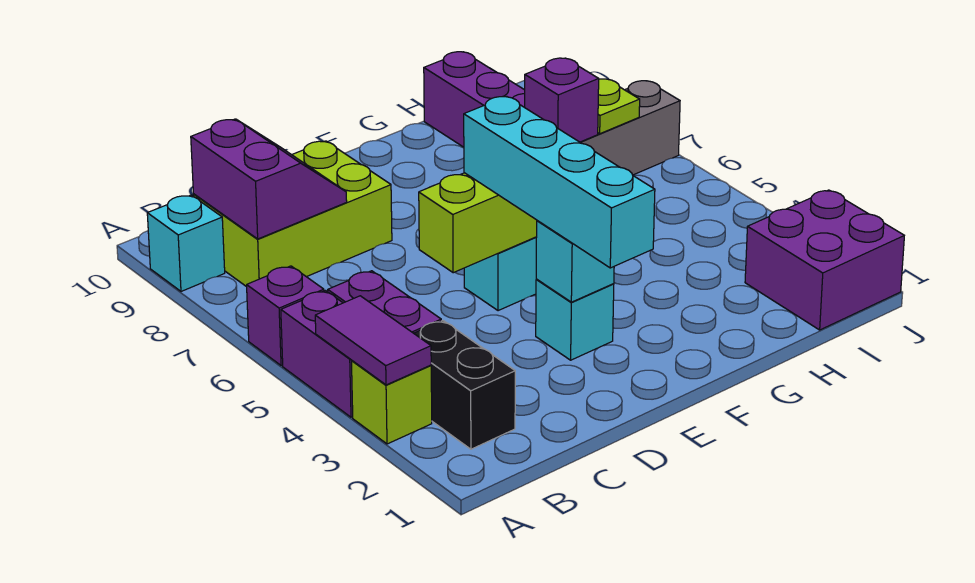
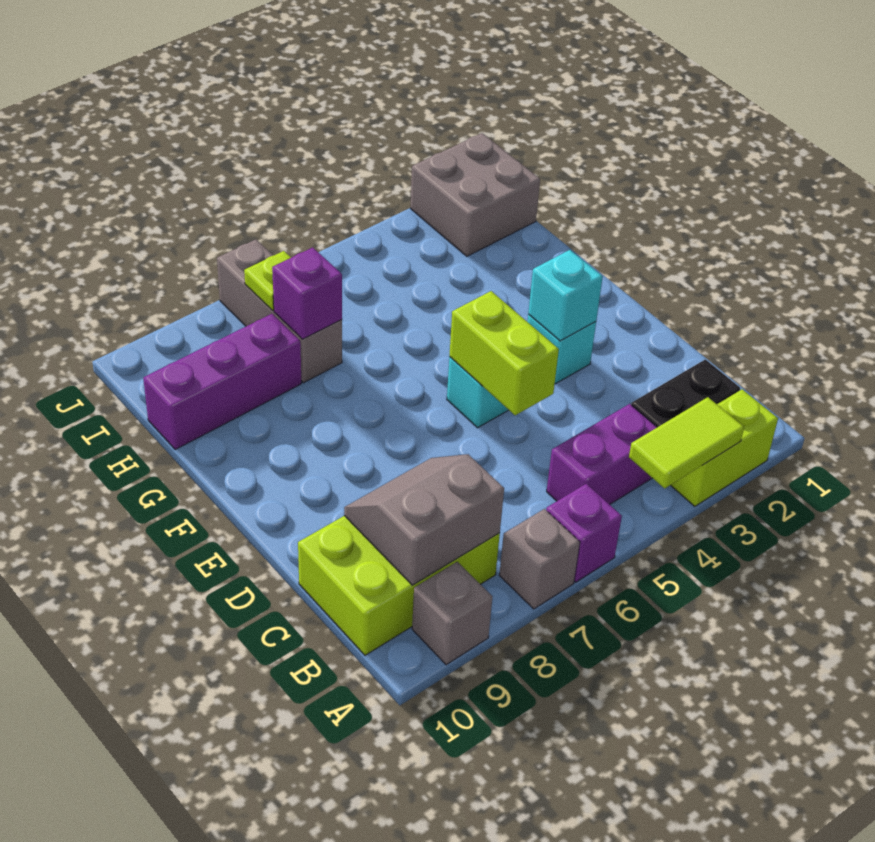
lime brick A3 level 1 -> lime brick A2:A3 level 1
purple tile A3:A4 level 2 -> lime tile A3:A4 level 2
purple brick A4:A5 level 1 -> none
none -> grey brick A7 level 1
cyan brick A9 level 1 -> grey brick A9 level 1
lime brick B8:D9 level 1 -> lime brick B8:C10 level 1
purple slope B8:C9 level 2 top B -> grey slope B8:C9 level 2 top B
cyan brick E2:E5 level 3 -> none
purple brick I1:J2 level 1 -> grey brick I1:J2 level 1

